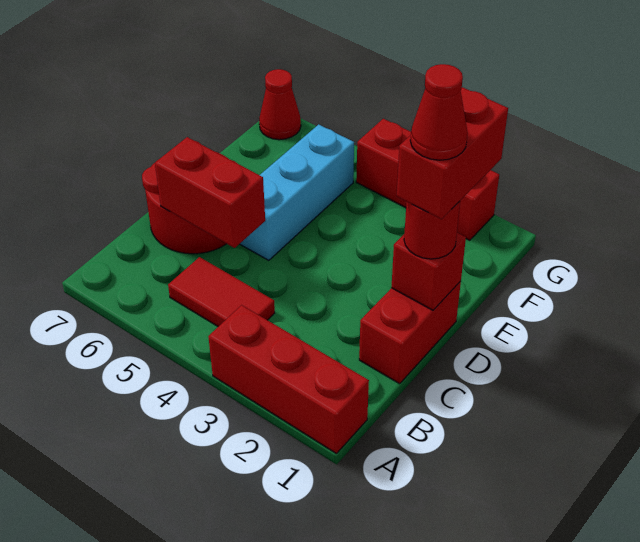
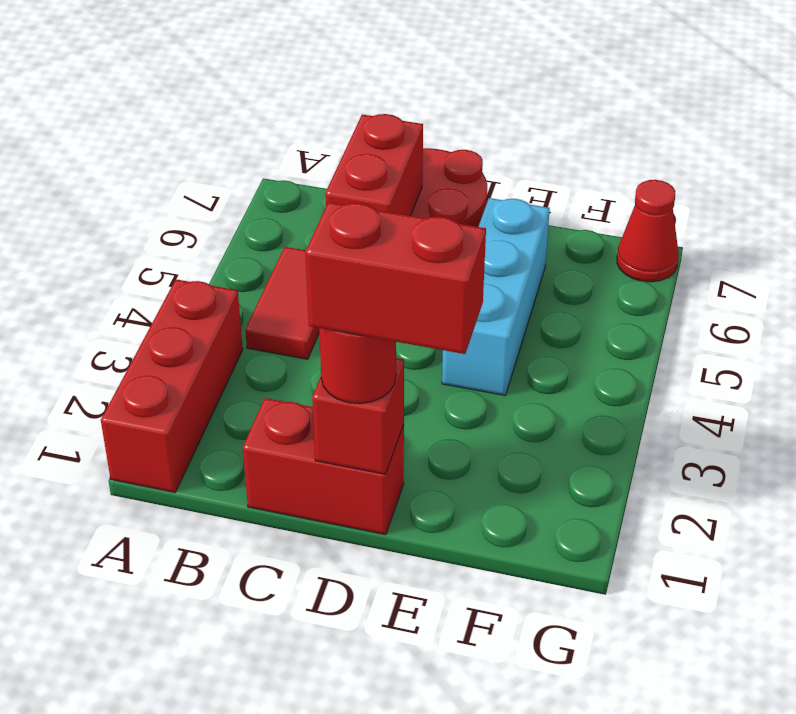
red cone D1 level 5 -> none
cyan brick D5:F5 level 1 -> cyan brick E4:E6 level 1
red brick G2:G4 level 1 -> none

